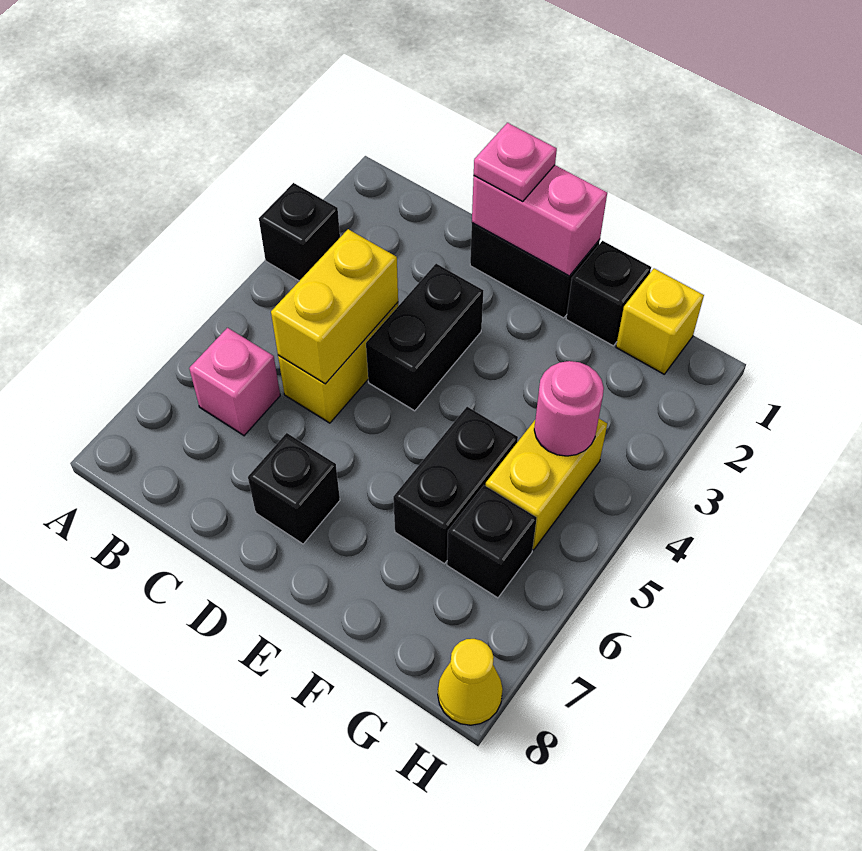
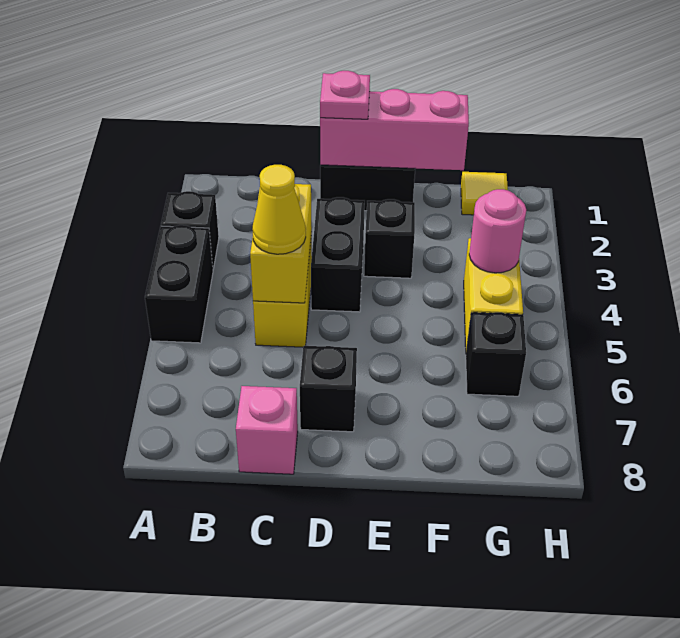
pink brick B6 level 1 -> pink brick C8 level 1
pink brick D1:E1 level 2 -> pink brick D1:F1 level 2
black brick F1 level 1 -> black brick E3 level 1
black brick F5:F6 level 1 -> black brick A4:A5 level 1
yellow brick G1 level 1 -> yellow tile G1 level 1
yellow cone H8 level 1 -> yellow cone C5 level 3

